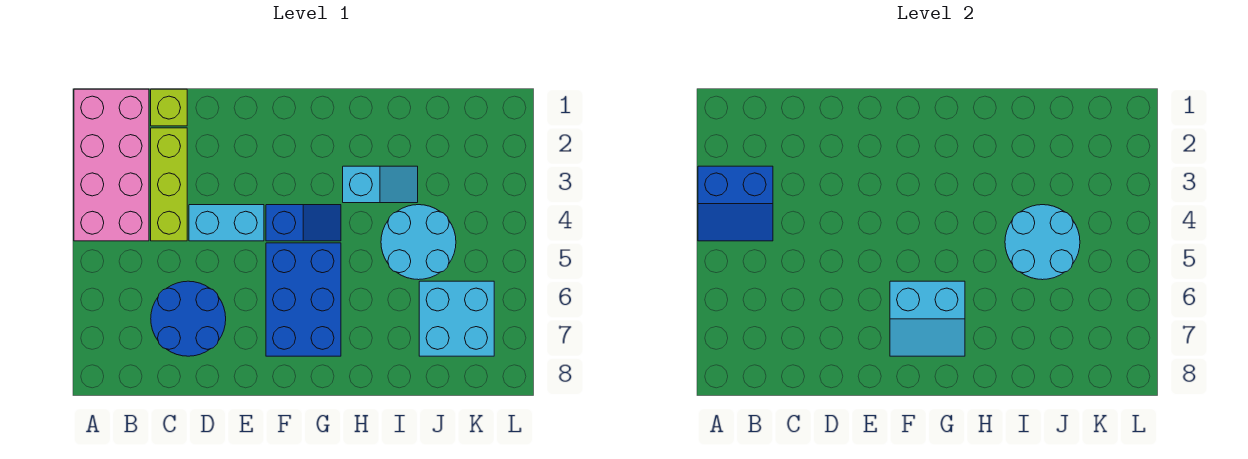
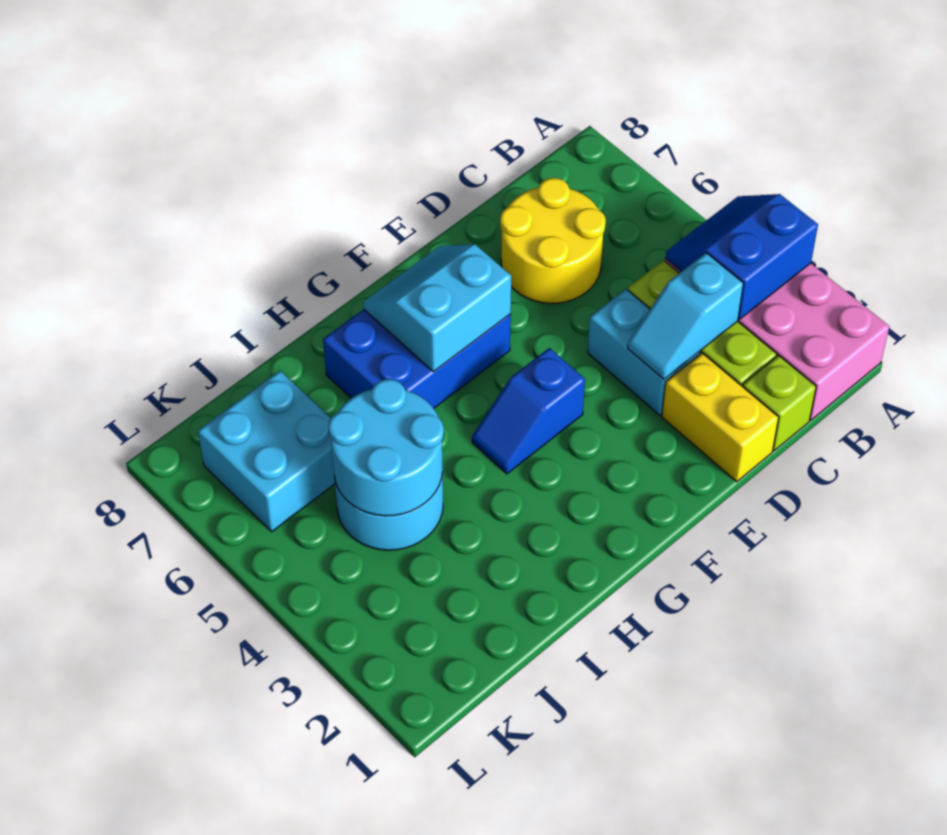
blue round brick C6:D7 level 1 -> yellow round brick C6:D7 level 1
none -> yellow brick D1:D2 level 1
cyan brick D4:E4 level 1 -> cyan brick D3:D4 level 1
blue brick F5:G7 level 1 -> blue brick F6:H7 level 1
cyan slope H3:I3 level 1 top H -> cyan slope C3:D3 level 2 top C

